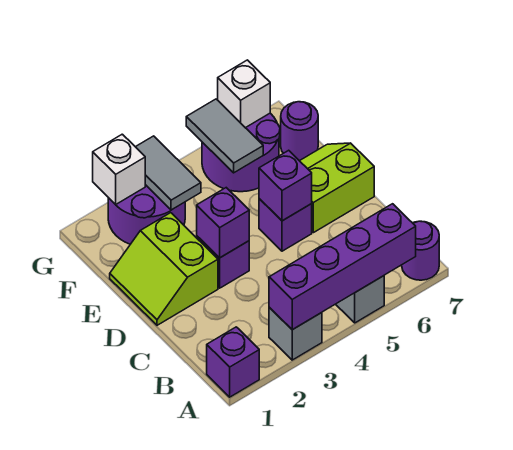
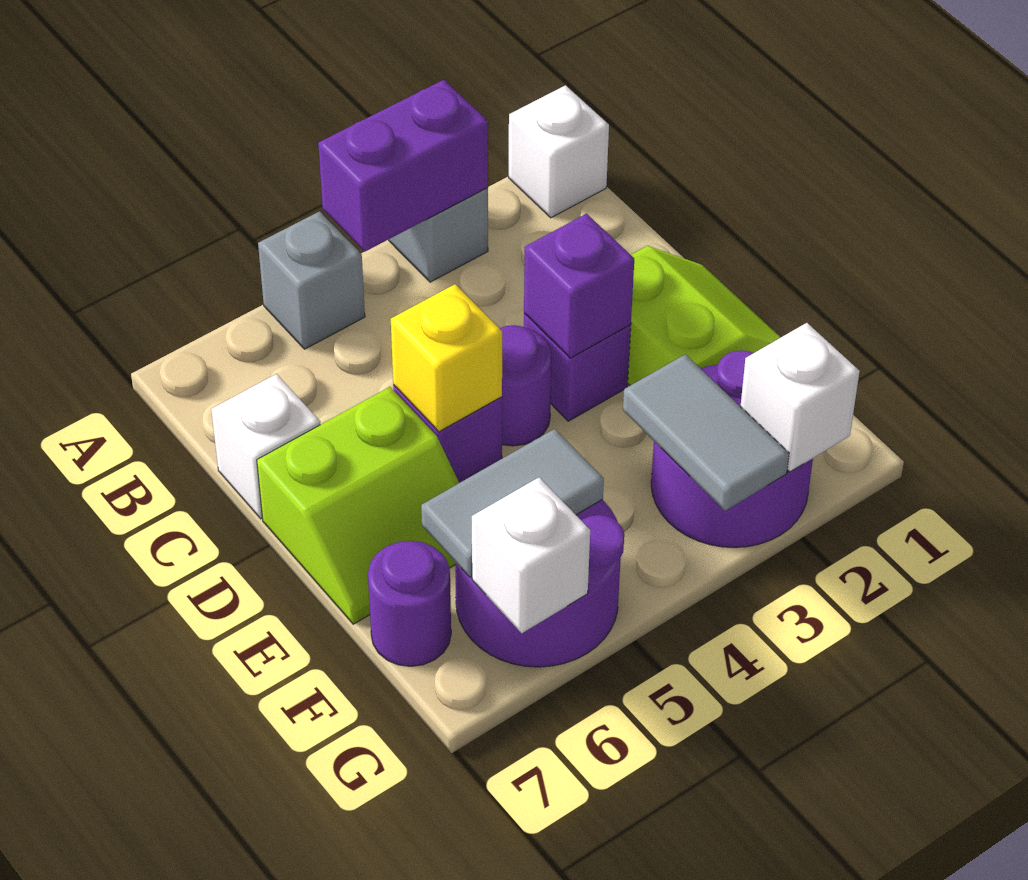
purple brick A1 level 1 -> white brick A1 level 1
purple brick A3:A6 level 2 -> purple brick A3:A4 level 2
purple round brick A7 level 1 -> purple round brick D4 level 1
none -> white brick C7 level 1
purple brick D5 level 2 -> yellow brick D5 level 2
grey tile F5:G5 level 2 -> grey tile F5:F6 level 2

